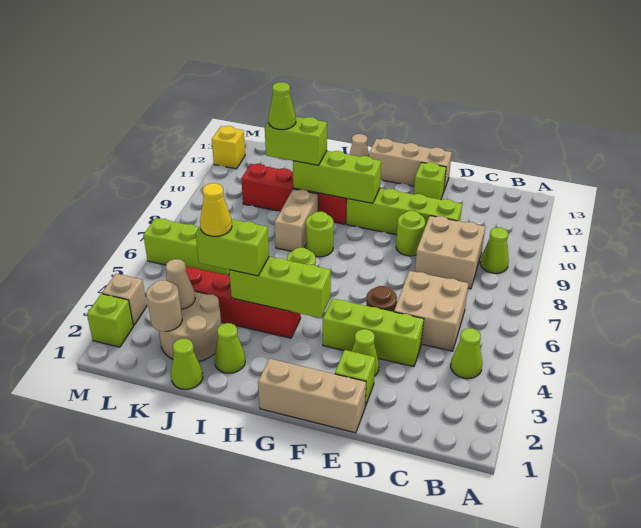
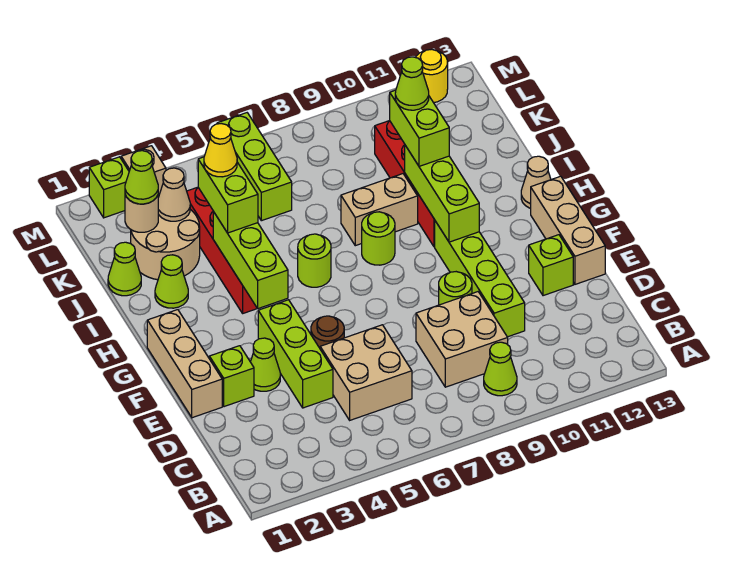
lime cone B4 level 1 -> lime cone K2 level 3
yellow brick M12 level 1 -> yellow round brick M12 level 1

